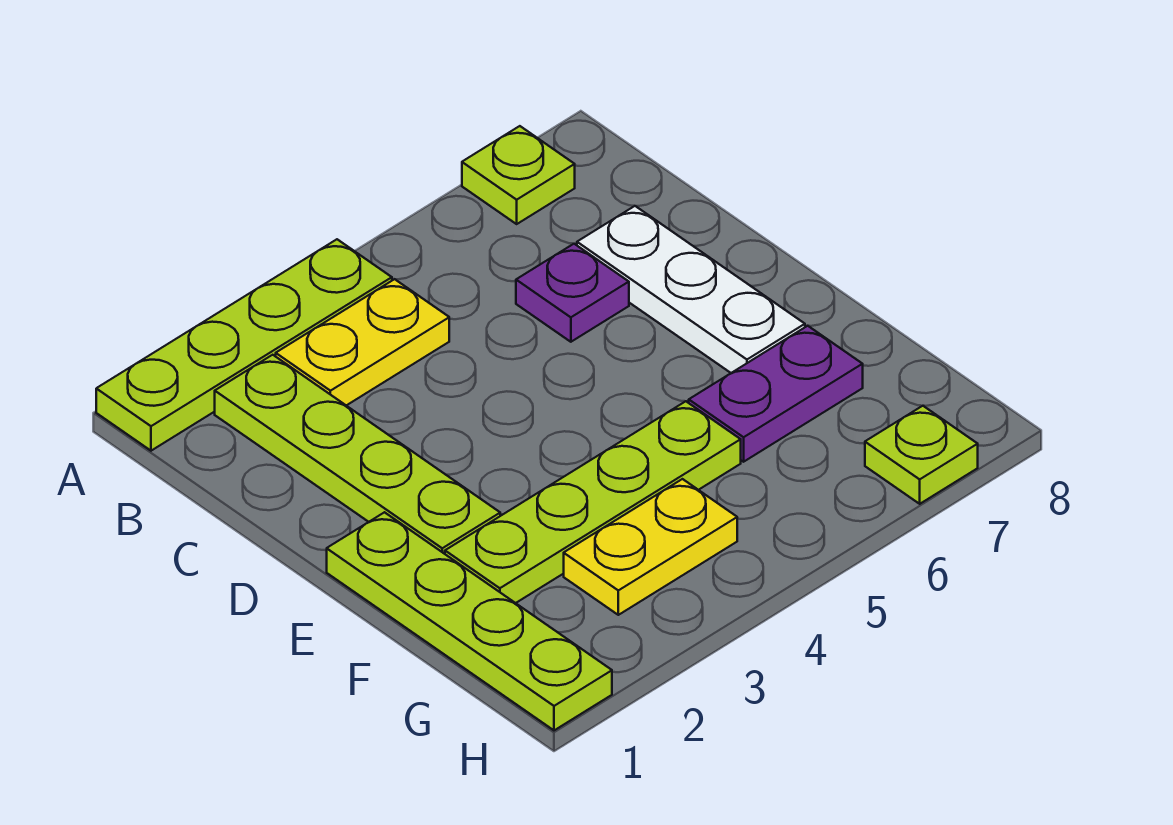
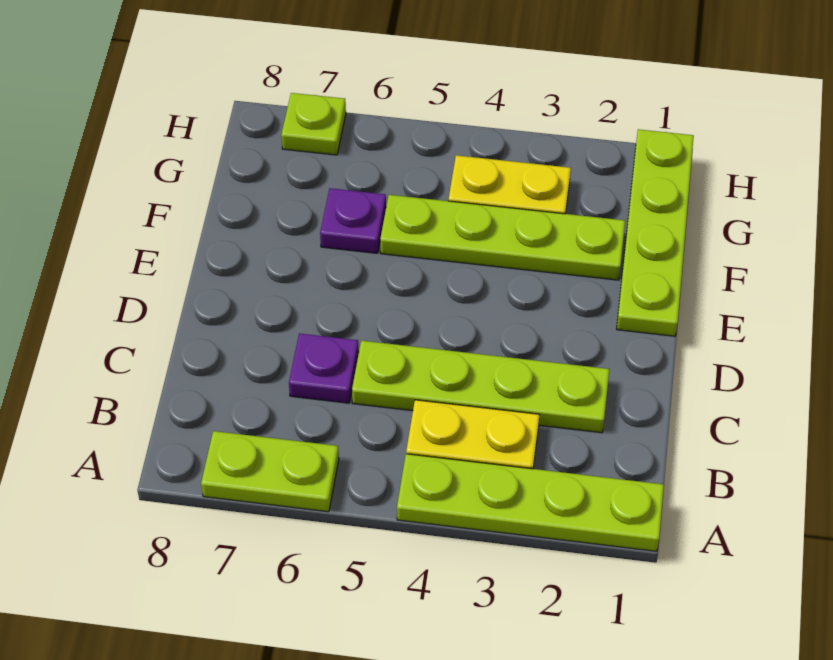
lime plate A7 level 1 -> lime plate A6:A7 level 1
lime plate B2:E2 level 1 -> lime plate C2:C5 level 1
white plate C7:E7 level 1 -> none
purple plate F6:F7 level 1 -> purple plate F6 level 1

